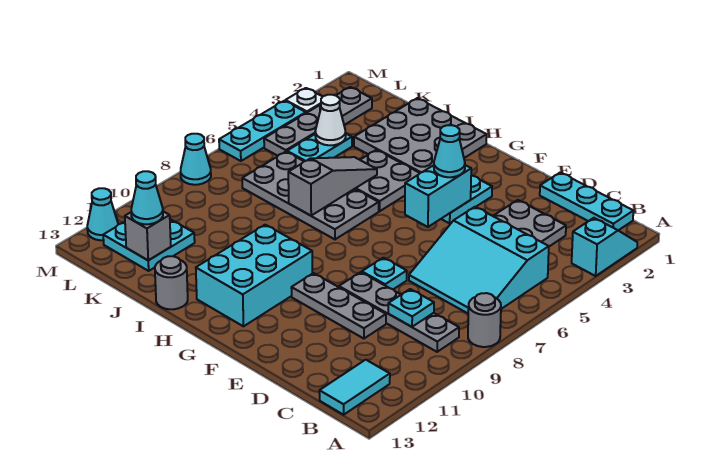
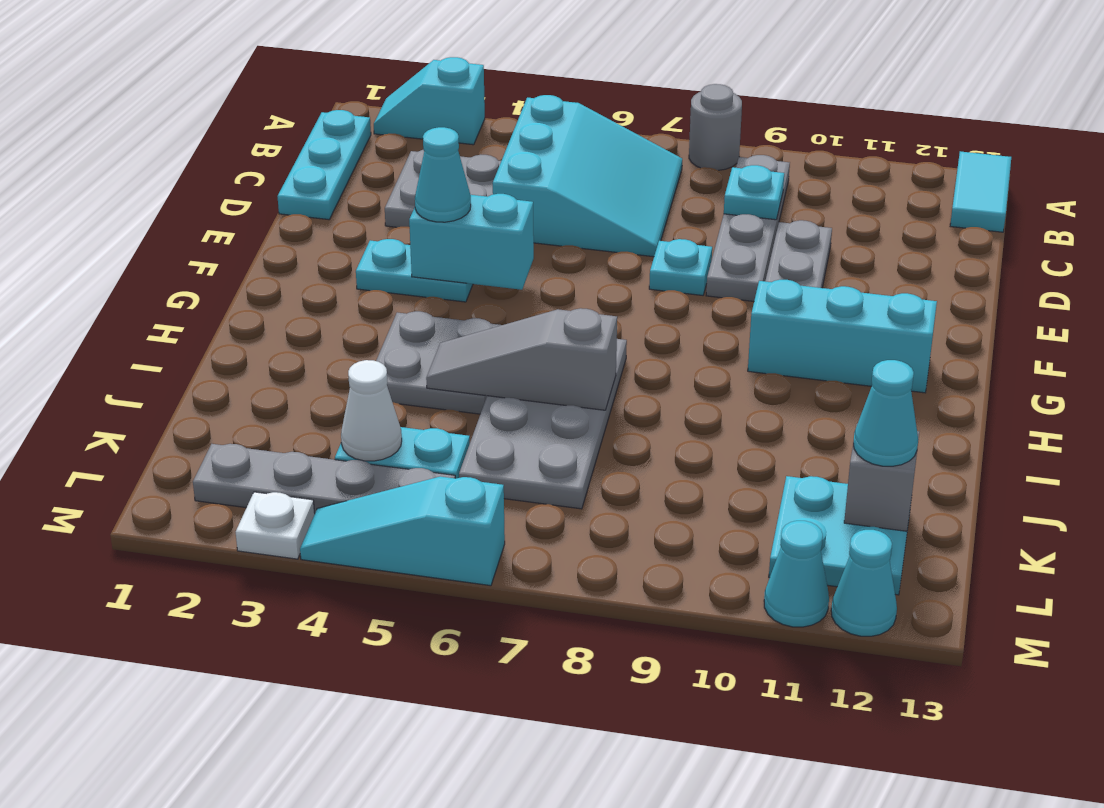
cyan tile B12:B13 level 1 -> cyan tile A13:B13 level 1
cyan brick G10:H12 level 1 -> cyan brick G10:G12 level 1
grey plate H1:J3 level 1 -> none
grey round brick I13 level 1 -> none
cyan plate M4:M6 level 1 -> cyan slope M4:M6 level 1 top 6
cyan cone M8 level 1 -> cyan cone M11 level 1

